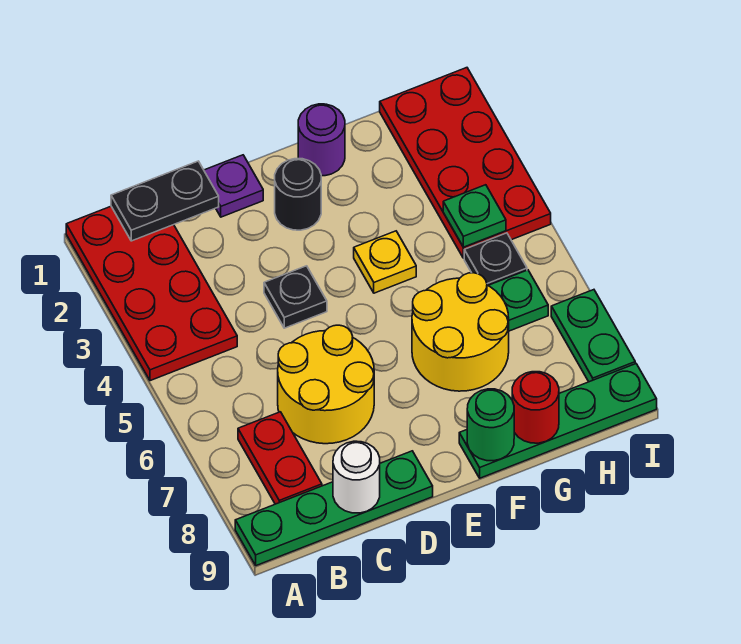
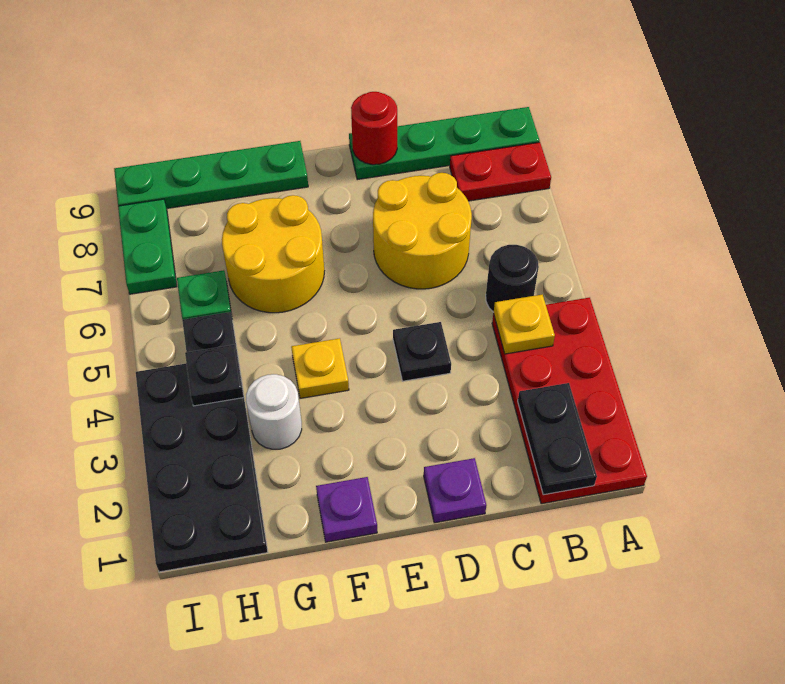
black plate B1:C1 level 2 -> black plate B1:B2 level 2
none -> yellow plate B4 level 2
red plate B7:B8 level 1 -> red plate A8:B8 level 1
white round brick C9 level 2 -> white round brick G3 level 1
black round brick E2 level 1 -> black round brick B5 level 1
purple round brick F1 level 1 -> purple plate F1 level 1
green round brick F9 level 2 -> none
red round brick G9 level 2 -> red round brick D9 level 2
red plate H1:I4 level 1 -> black plate H1:I4 level 1
green plate H4 level 2 -> black plate H4 level 2

